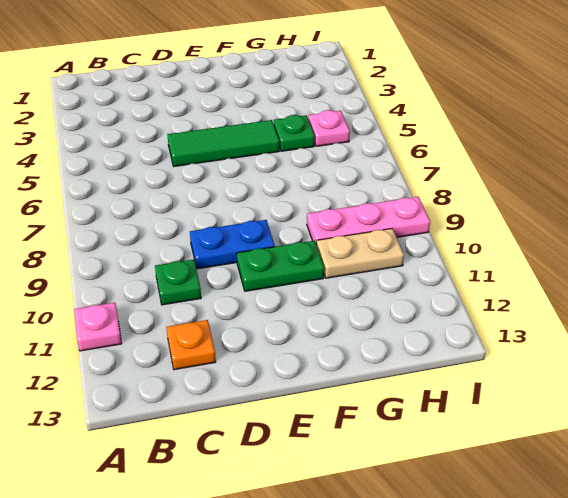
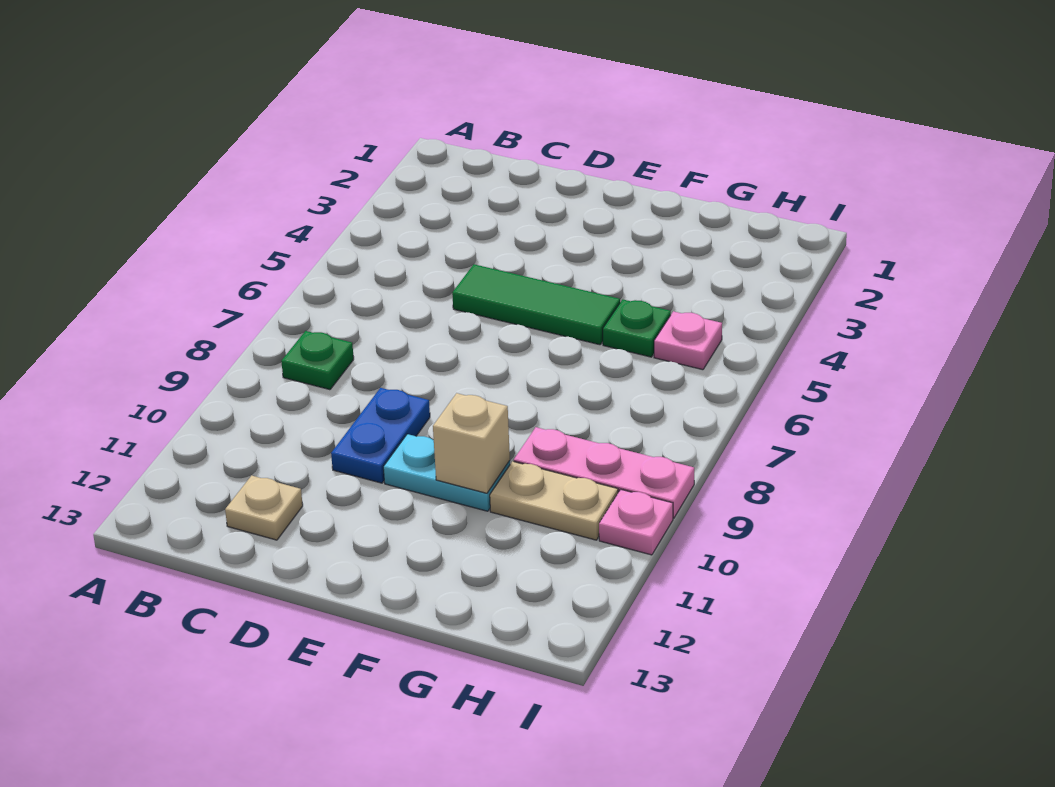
pink plate A11 level 1 -> pink plate I10 level 1
green plate C10 level 1 -> green plate B8 level 1
orange plate C12 level 1 -> tan plate C12 level 1
blue plate D9:E9 level 1 -> blue plate D9:D10 level 1
green plate E10:F10 level 1 -> cyan plate E10:F10 level 1
none -> tan brick F10 level 2

